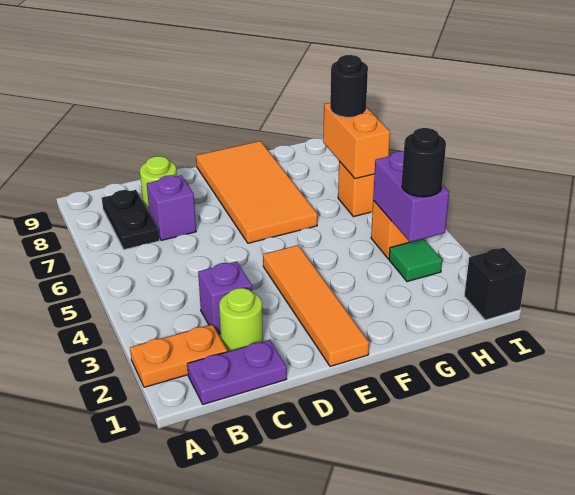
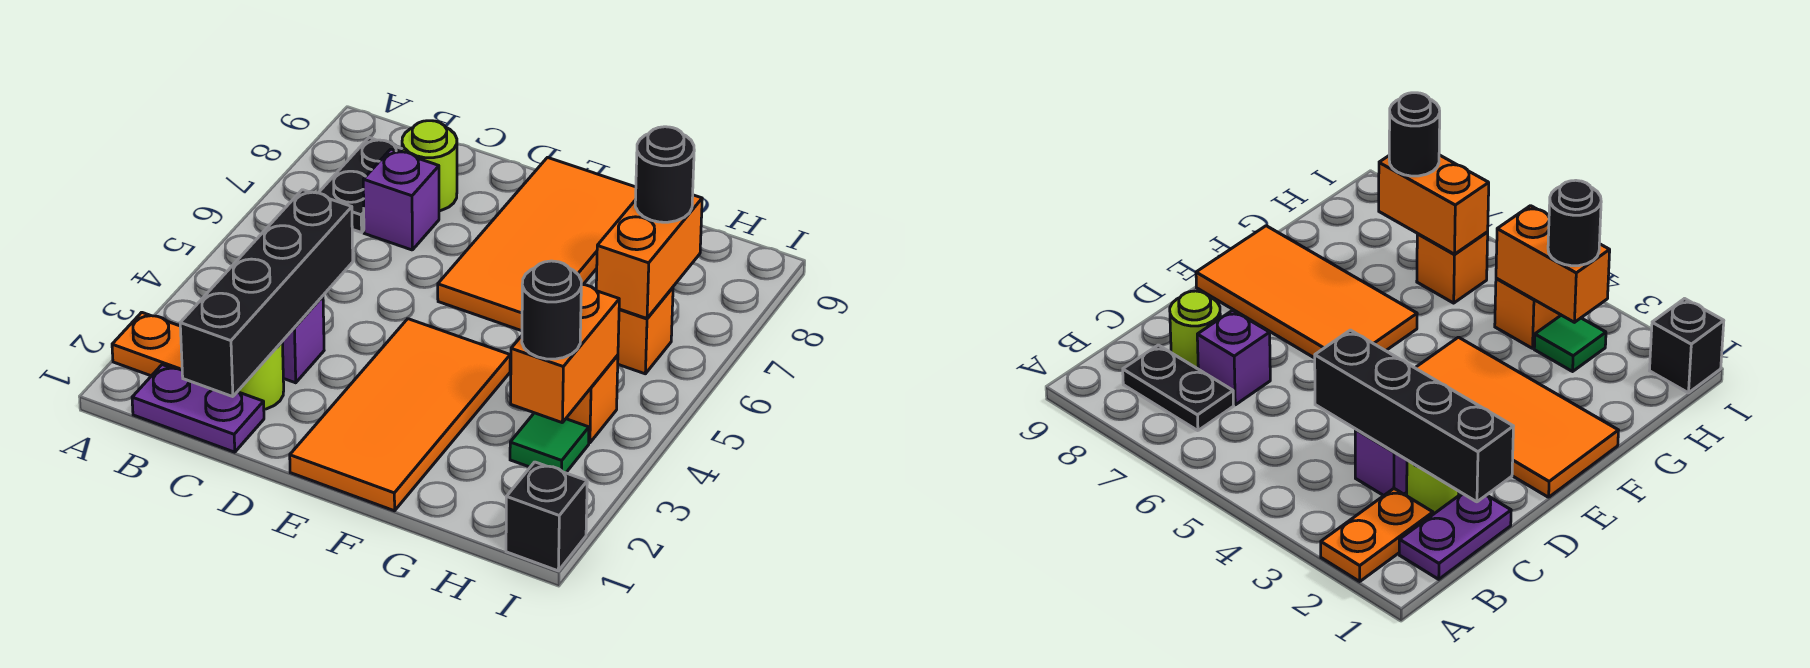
none -> black brick C1:C4 level 2
orange tile E1:E4 level 1 -> orange tile E1:F4 level 1
purple brick H3:H4 level 2 -> orange brick H3:H4 level 2

